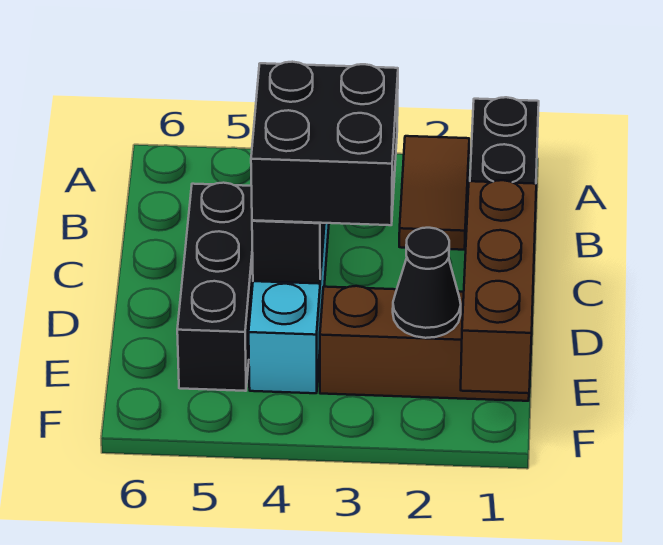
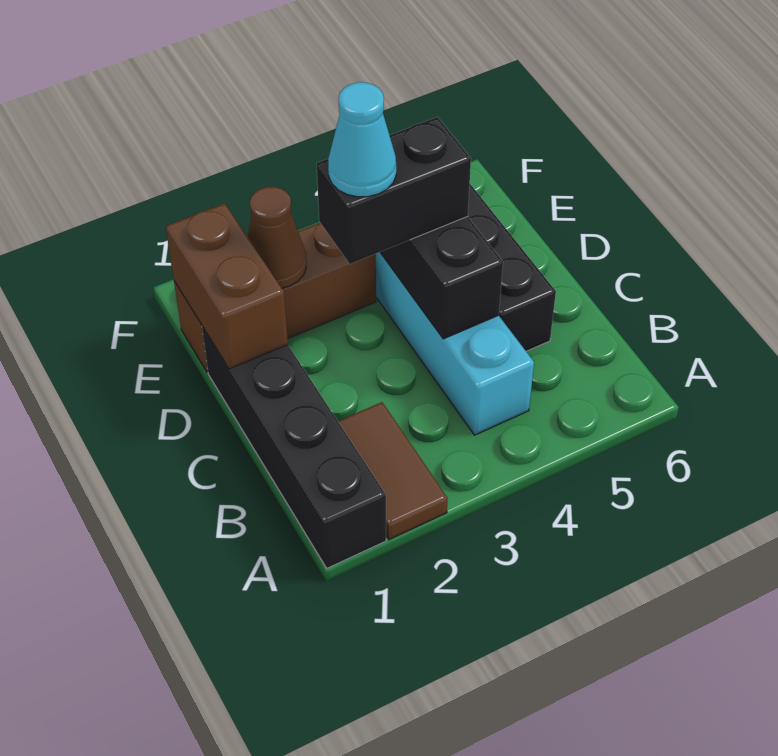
black brick C3:D4 level 3 -> black brick D3:D4 level 3
brown brick D1:F1 level 2 -> brown brick D1:E1 level 2
none -> cyan cone D3 level 4
black cone E2 level 2 -> brown cone E2 level 2

